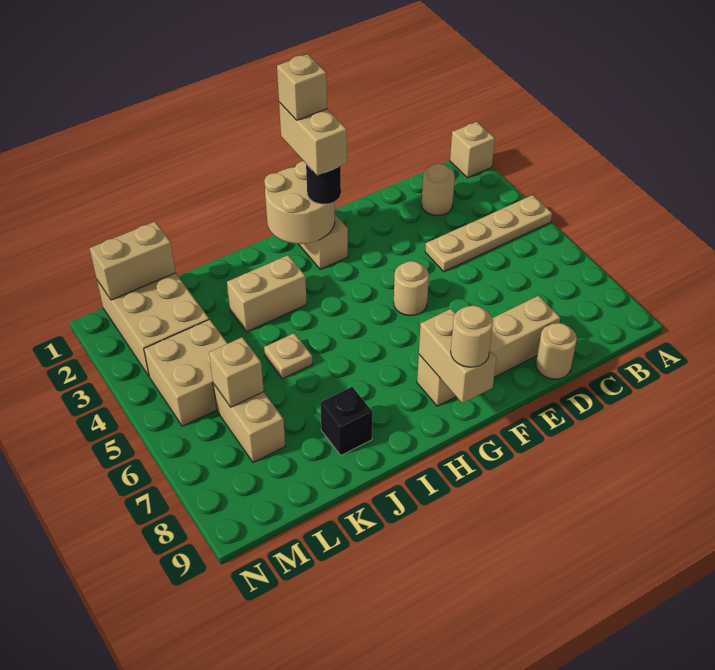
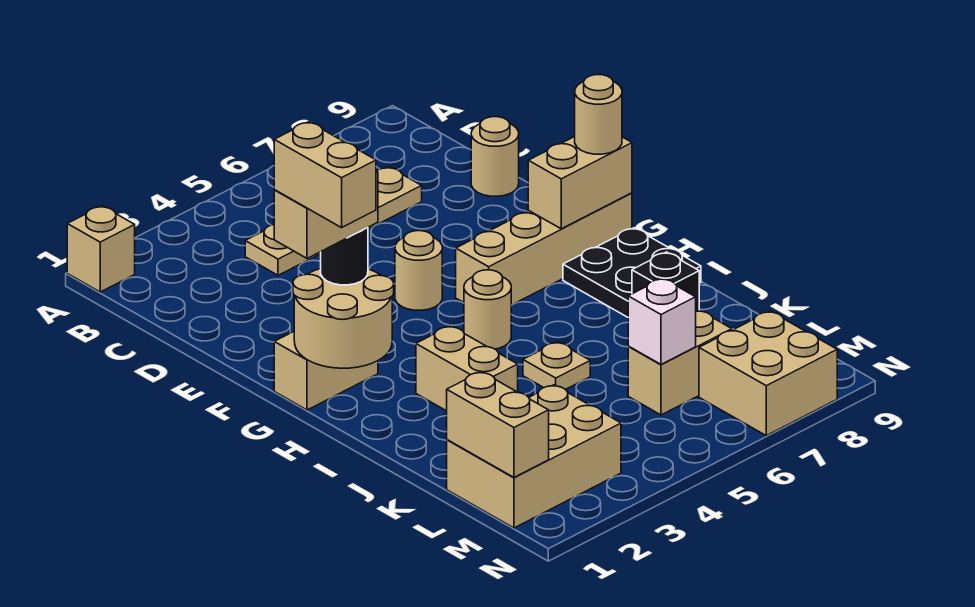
tan plate A4:D4 level 1 -> tan plate C4:C7 level 1
tan round brick C2 level 1 -> tan round brick H5 level 1
tan brick D8:G8 level 1 -> tan brick G6:G9 level 1
tan brick G1 level 5 -> tan brick G1:H1 level 5
none -> black plate H8:I9 level 1
tan brick L4:M5 level 1 -> tan brick M7:N8 level 1
tan brick L6 level 2 -> white brick L6 level 2

